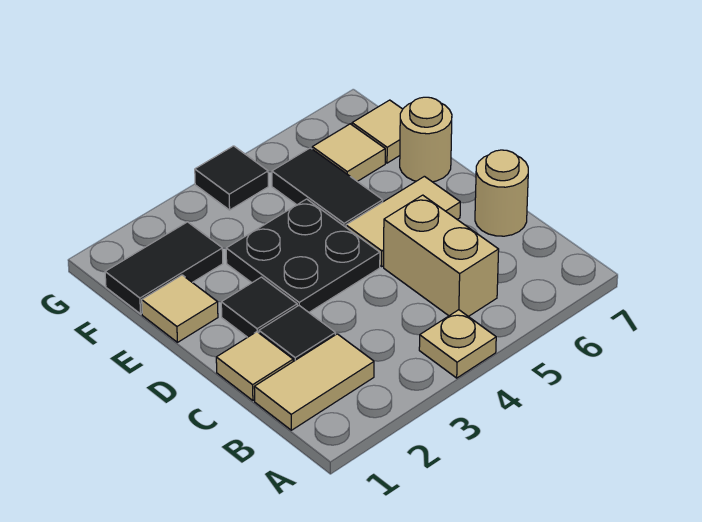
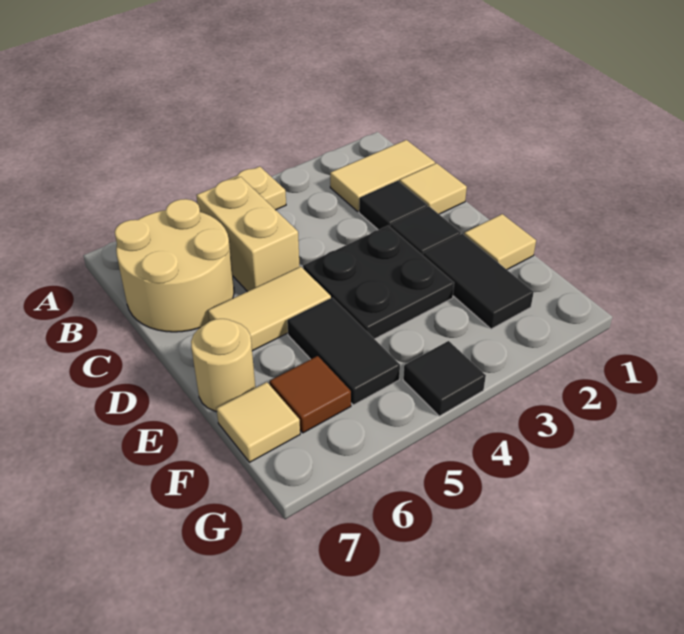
tan round brick C7 level 1 -> tan round brick B6:C7 level 1
black tile F1:F2 level 1 -> black tile E2:F2 level 1
tan tile F6 level 1 -> brown tile F6 level 1

